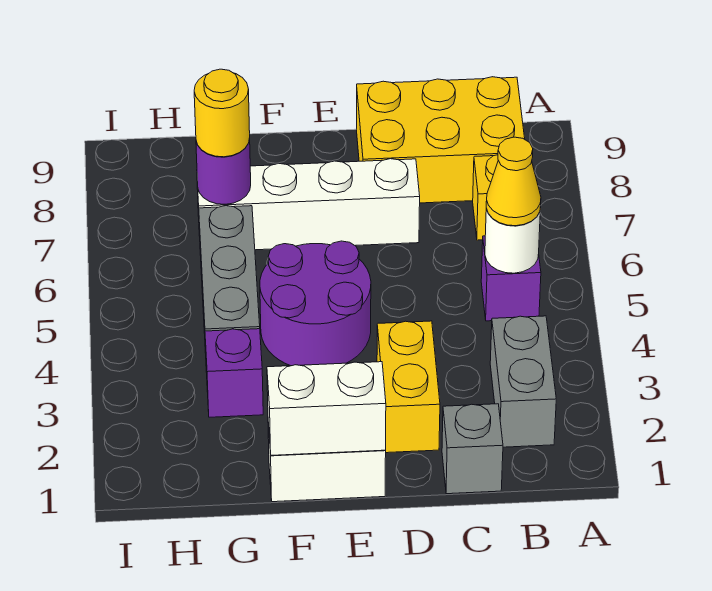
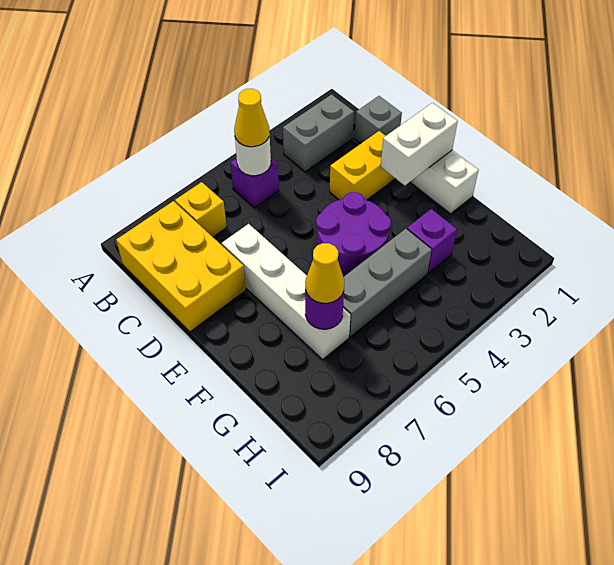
white brick E1:F1 level 2 -> white brick E1:E2 level 2
yellow round brick G7 level 3 -> yellow cone G7 level 3

